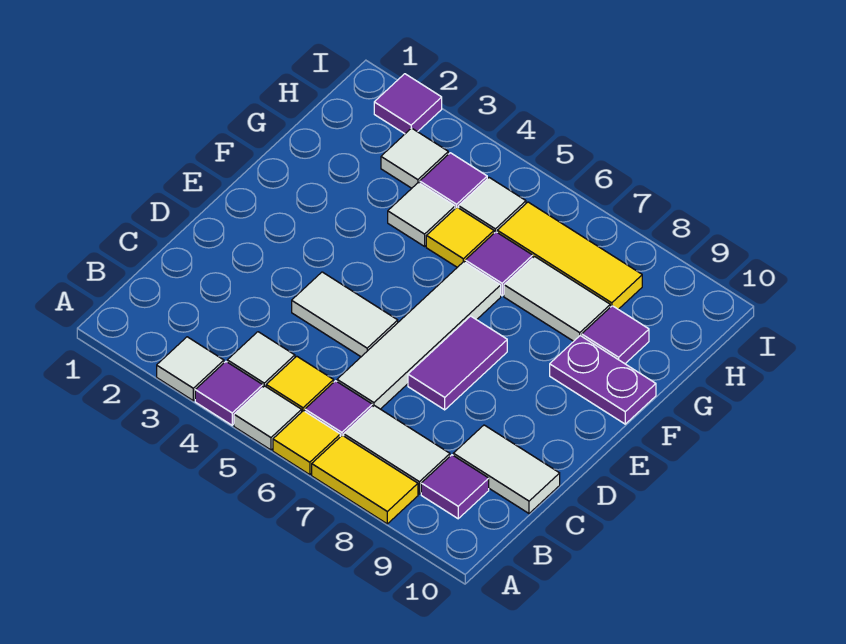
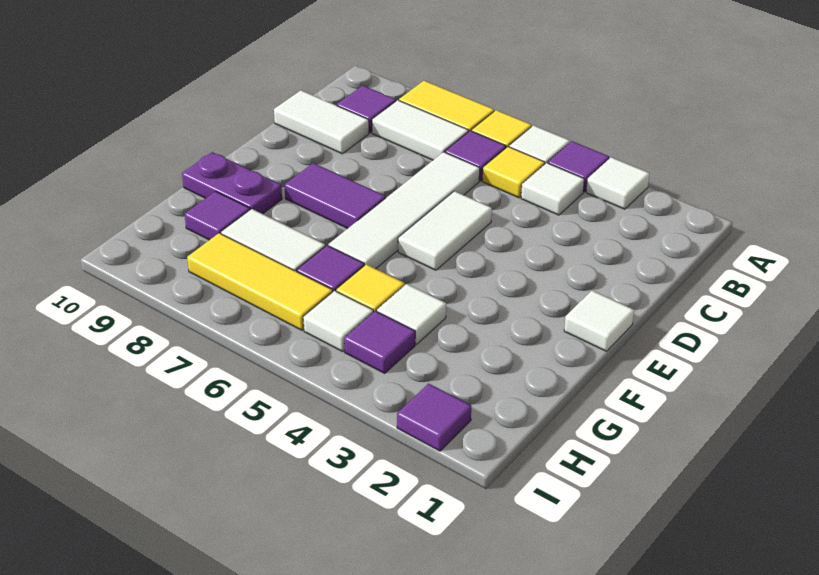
white tile D4:D5 level 1 -> white tile D5:E5 level 1
purple tile D7:E7 level 1 -> purple tile E7:E8 level 1
white tile H3 level 1 -> white tile E1 level 1

